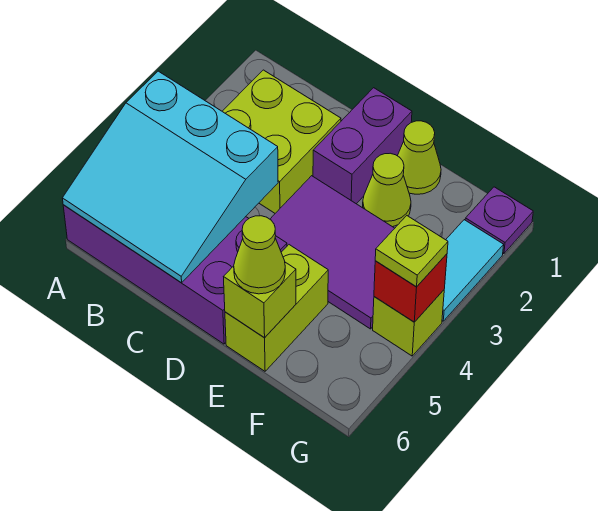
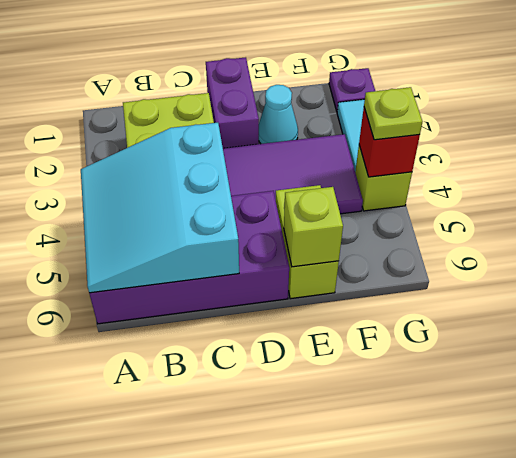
cyan slope A4:C6 level 2 top 4 -> cyan slope A4:C6 level 2 top C
lime cone E1 level 1 -> none
lime cone E2 level 1 -> cyan cone E2 level 1
lime cone E6 level 3 -> none

